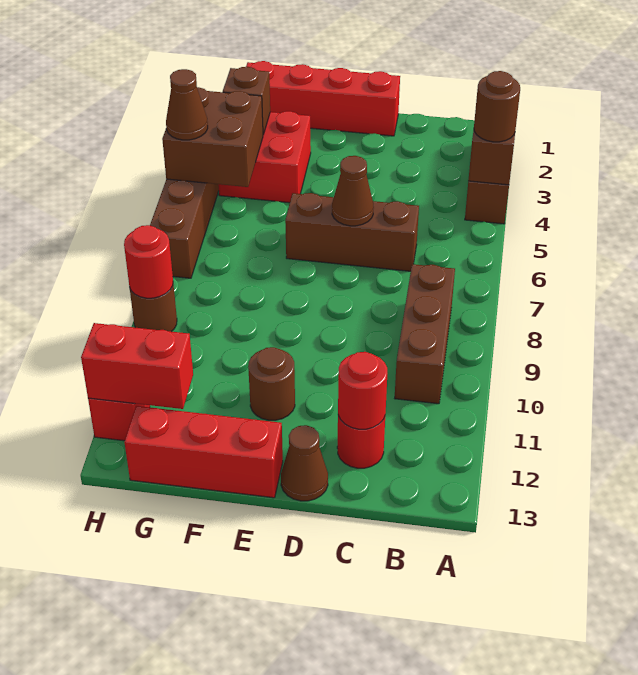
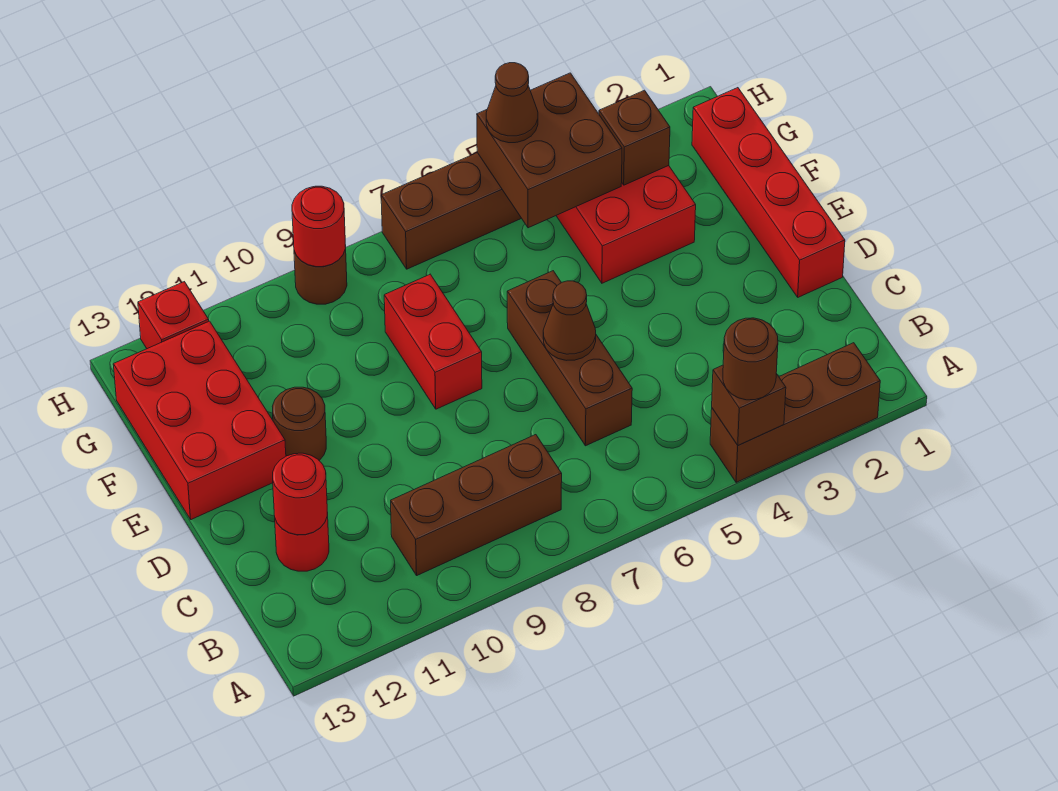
brown cone D13 level 1 -> none
red brick E13:G13 level 1 -> red brick E12:G13 level 1
red brick G12:H12 level 2 -> red brick E8:F8 level 1

